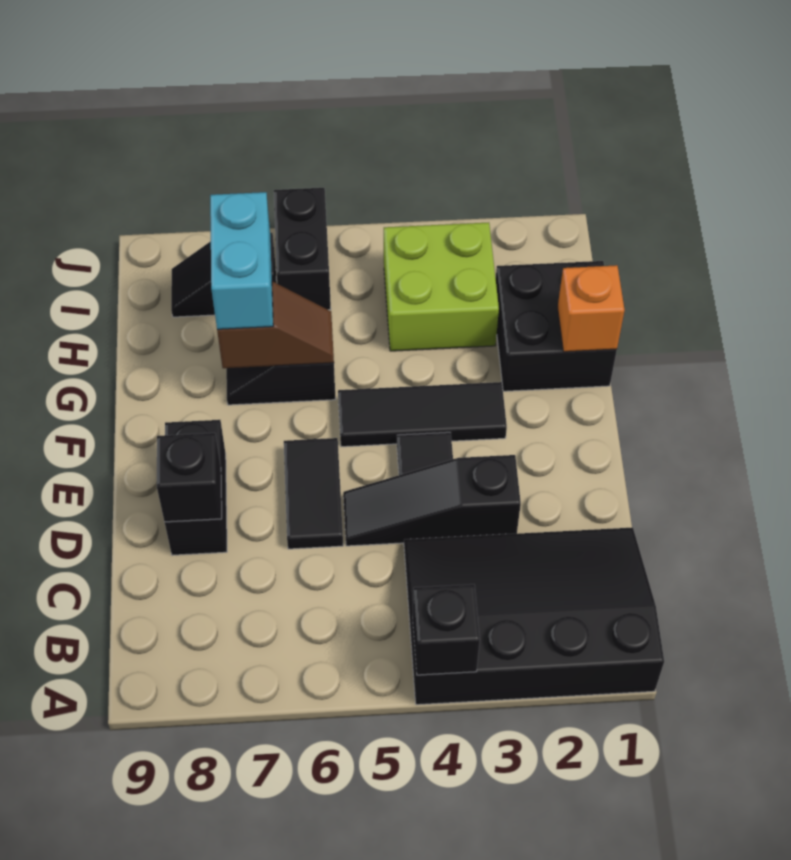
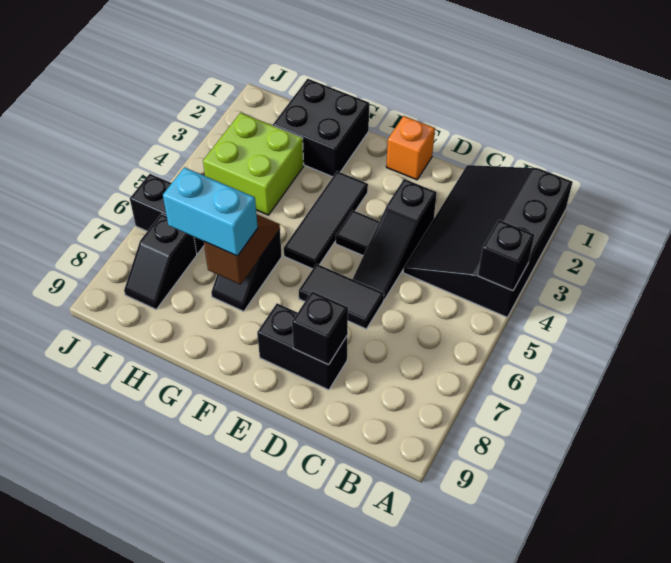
orange brick G1 level 2 -> orange brick E1 level 1

